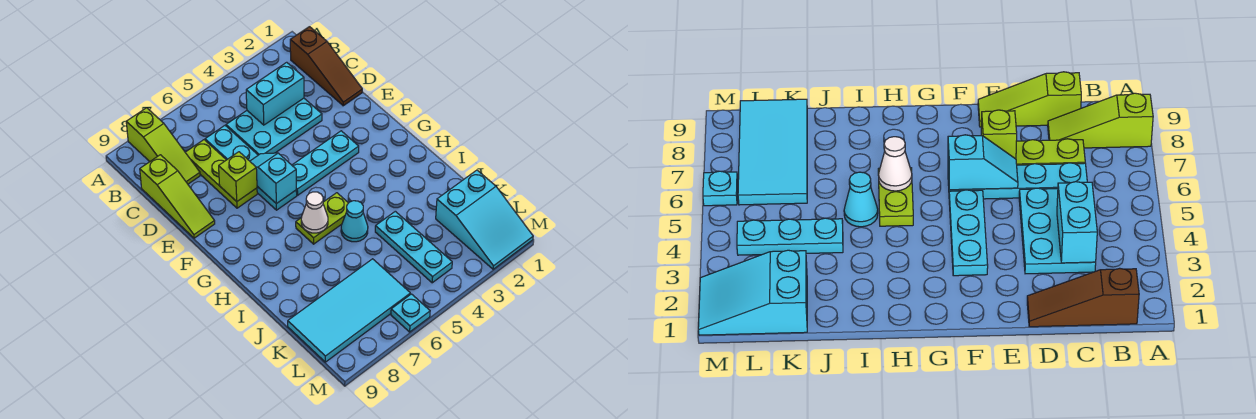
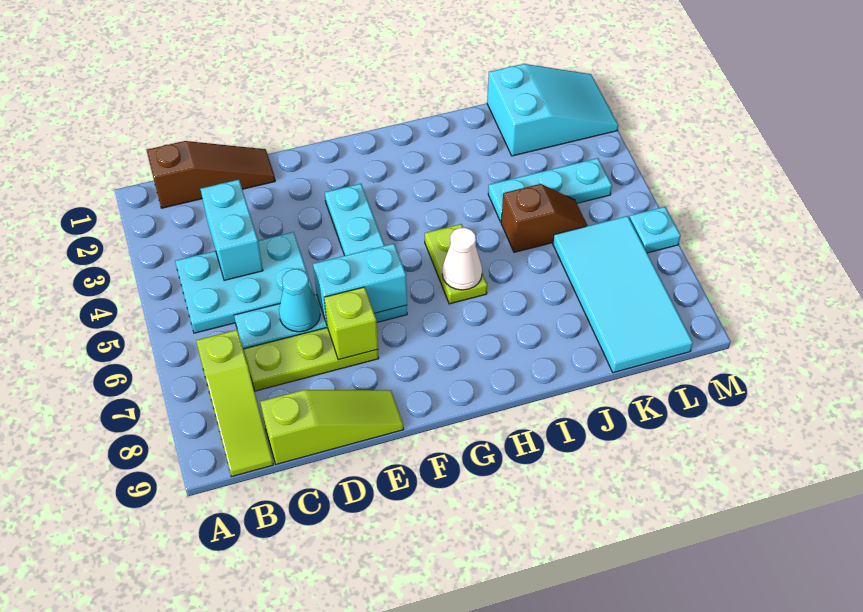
lime slope A8:C8 level 1 top A -> lime slope B7:B9 level 1 top 7
cyan plate C3:D5 level 1 -> cyan plate B4:D5 level 1
cyan slope E6:F6 level 2 top F -> cyan brick E6:F6 level 2
cyan cone I5 level 1 -> cyan cone D6 level 2
none -> brown slope J5:K5 level 1 top J

